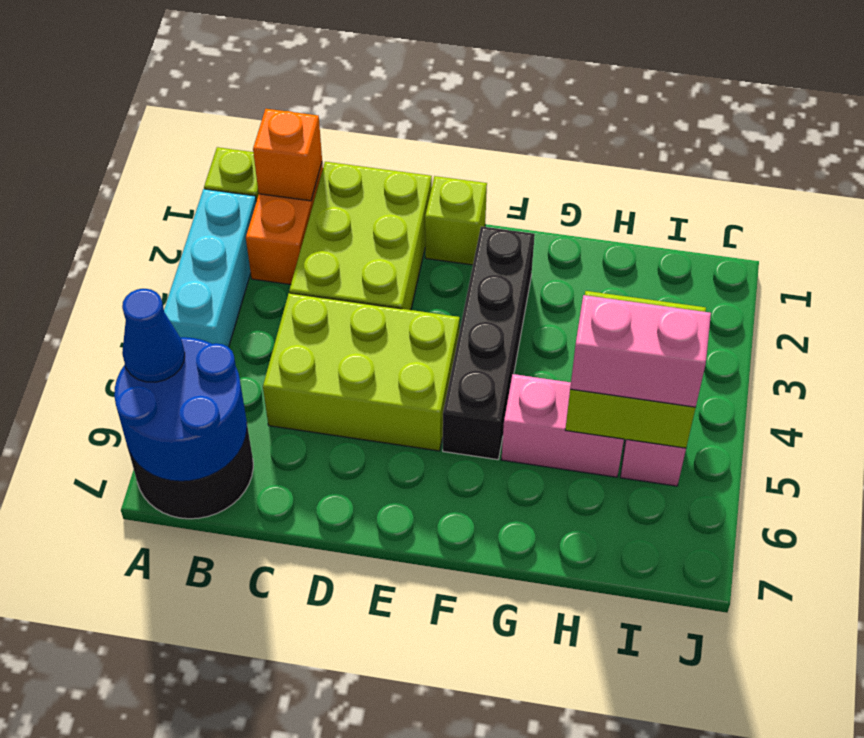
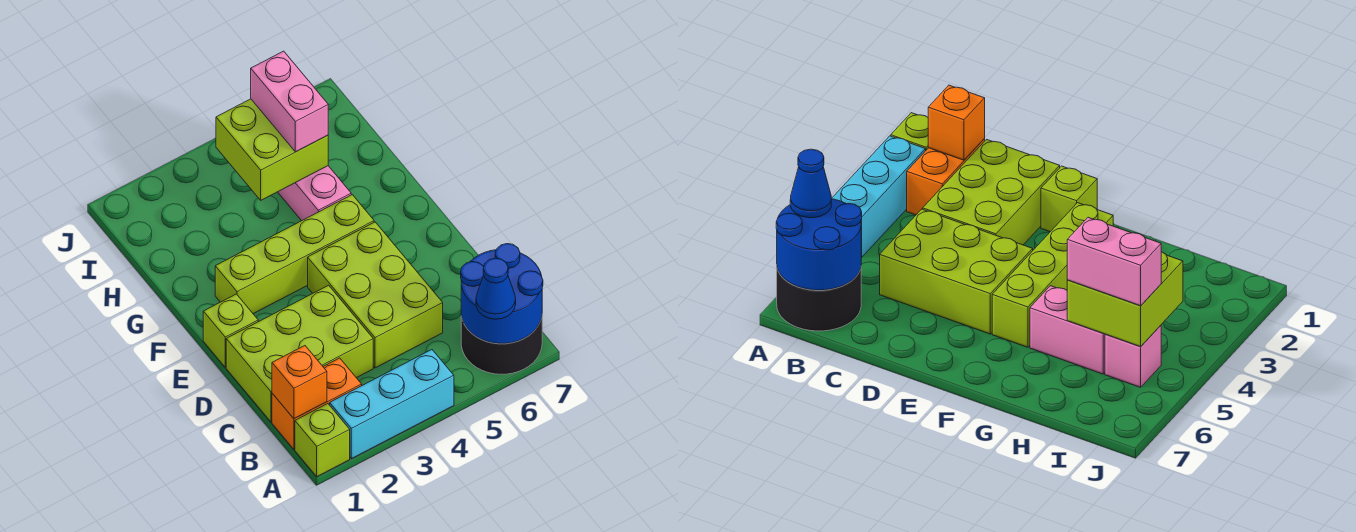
black brick F2:F5 level 1 -> lime brick F2:F5 level 1

